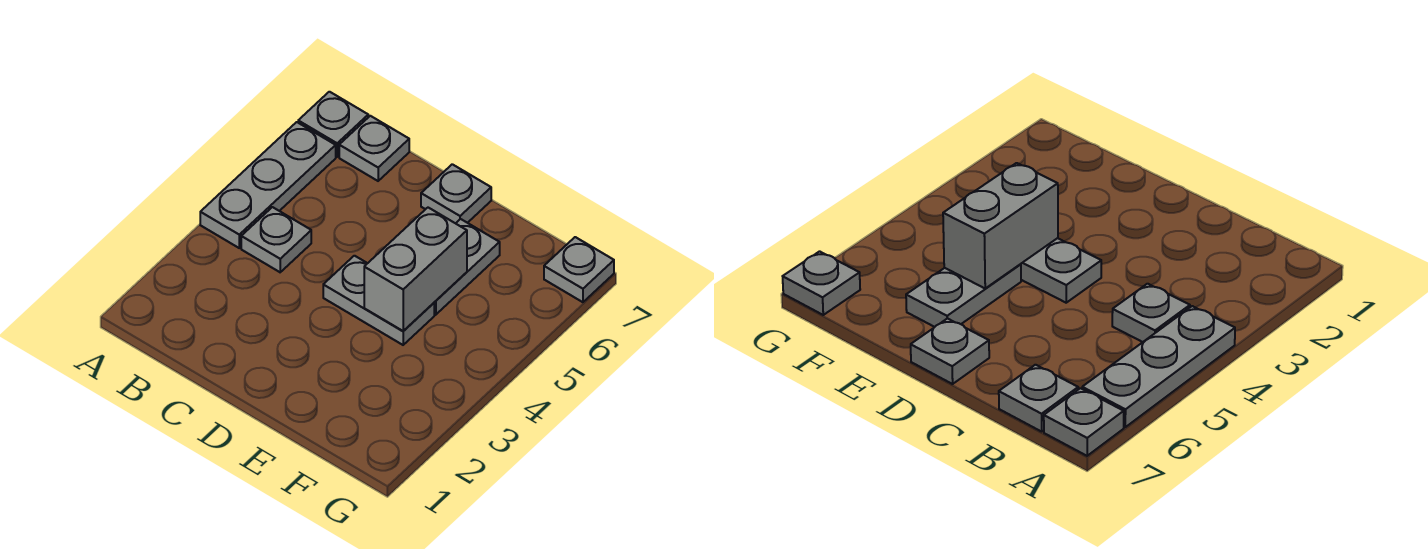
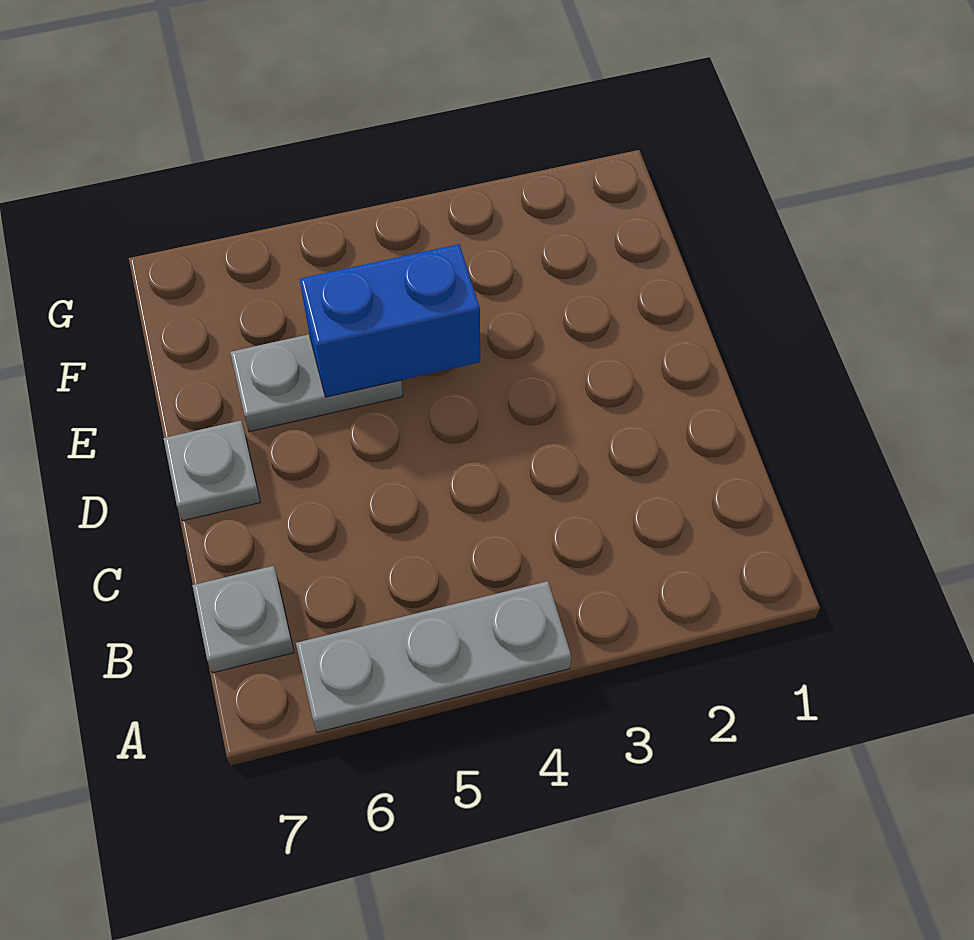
grey plate A7 level 1 -> none
grey plate B4 level 1 -> none
grey plate D4:E4 level 1 -> none
grey brick E4:E5 level 2 -> blue brick E4:E5 level 2
grey plate G7 level 1 -> none

